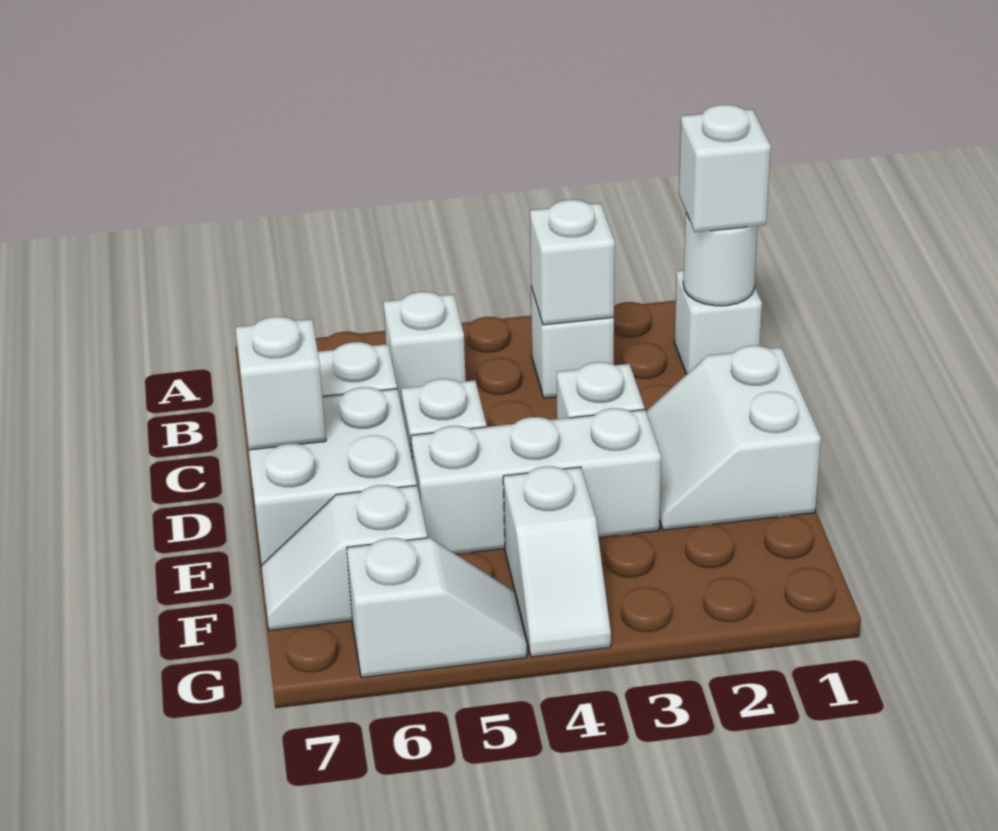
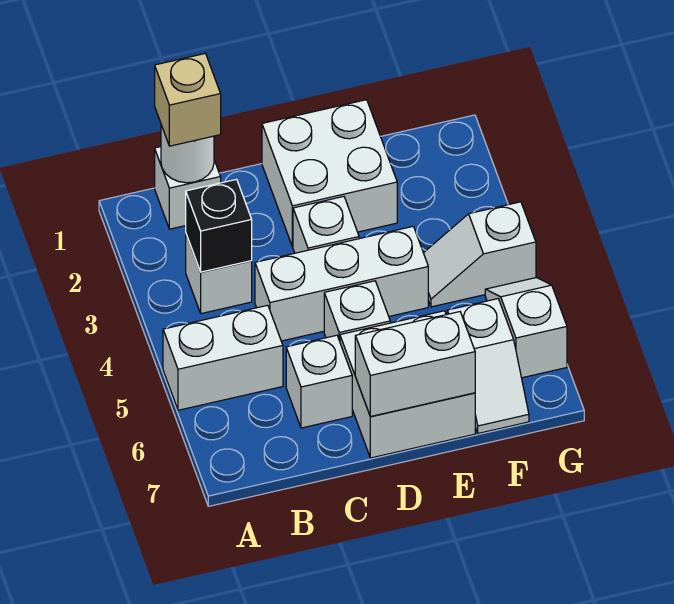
white brick B1 level 3 -> tan brick B1 level 3
white brick B3 level 2 -> black brick B3 level 2
white brick B5 level 1 -> white brick A5:B5 level 1
white slope D1:E2 level 1 top 1 -> white brick D1:E2 level 1
white brick D7 level 2 -> white brick D7:E7 level 2
white brick E3:E5 level 1 -> white brick C4:E4 level 1
white slope F4:G4 level 1 top F -> white slope F4:G4 level 1 top G

